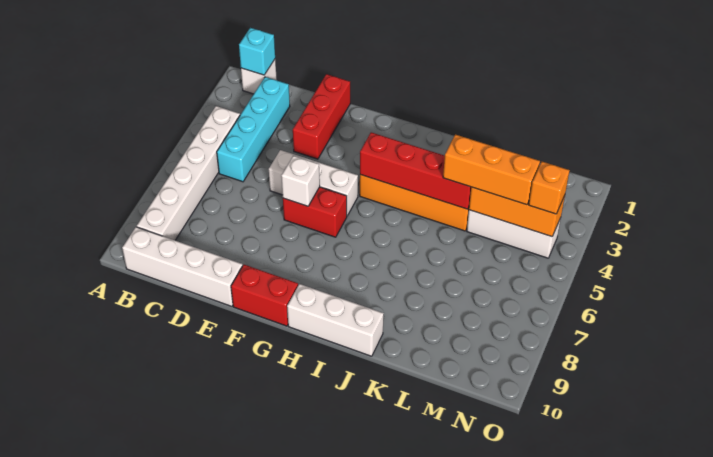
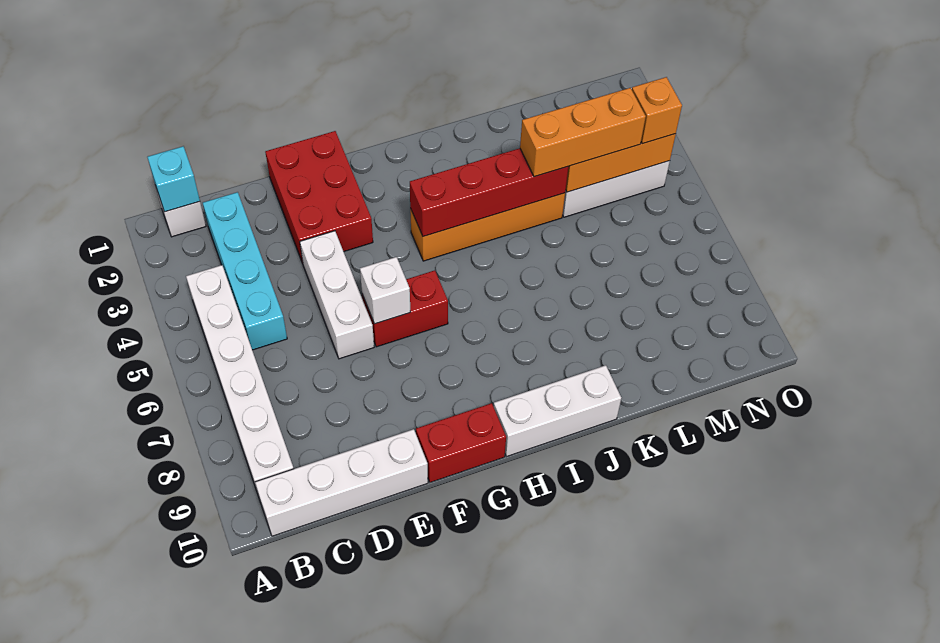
red brick E1:E3 level 1 -> red brick E1:F3 level 1
white brick E5:G5 level 1 -> white brick E4:E6 level 1

